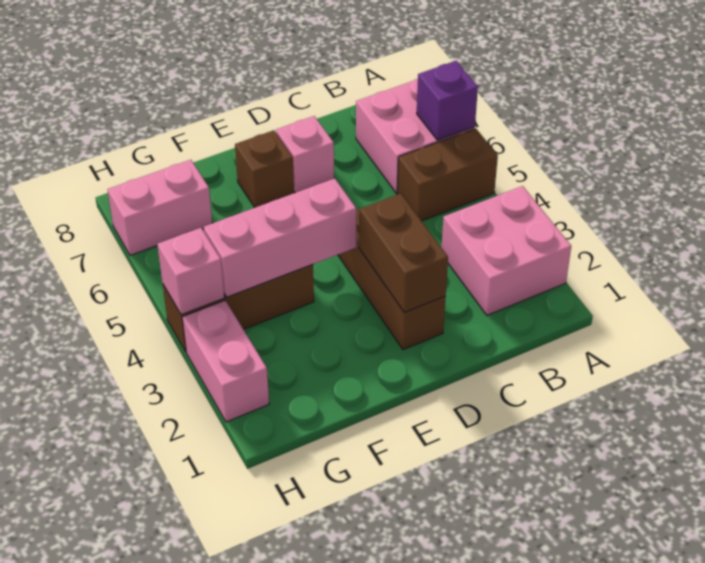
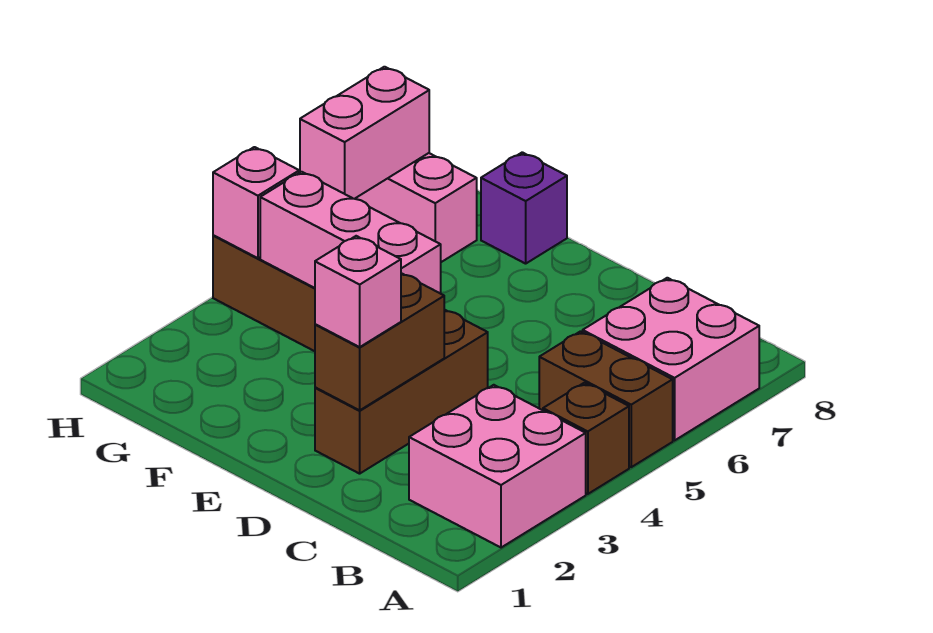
purple brick A6 level 2 -> purple brick F8 level 1
pink brick D7 level 1 -> pink brick D2 level 3
brown brick E7 level 1 -> brown brick A4 level 1
pink brick H2:H3 level 1 -> pink brick H6:H7 level 2

